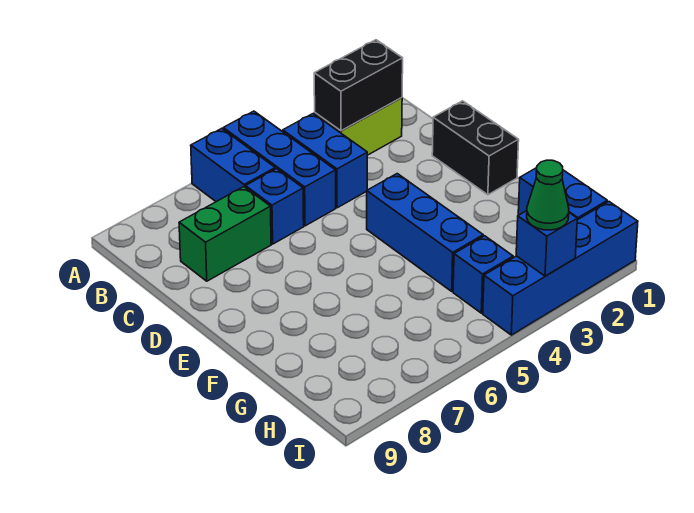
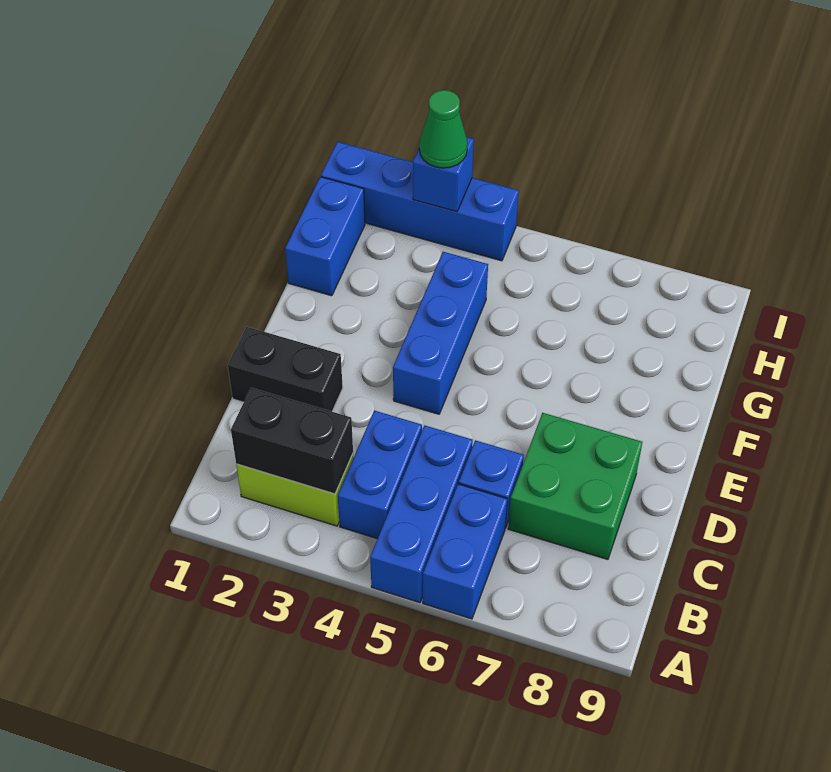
green brick C7:C8 level 1 -> green brick C7:D8 level 1
black brick D1:E1 level 1 -> black brick D1:D2 level 1
blue brick H4 level 1 -> none

